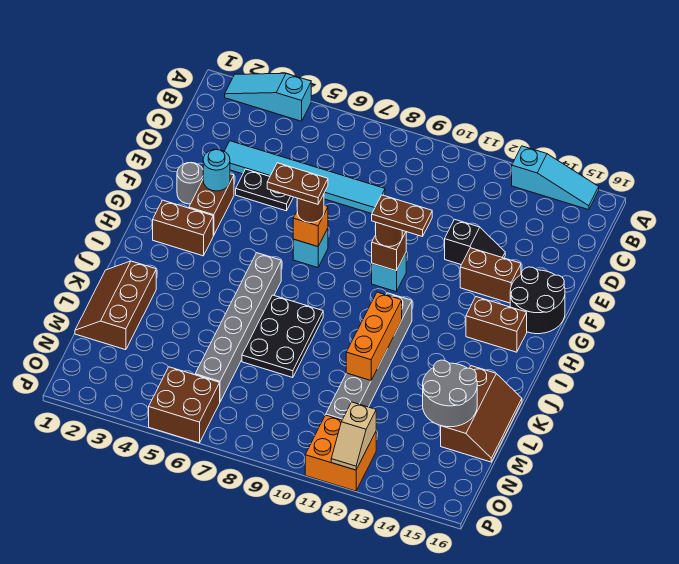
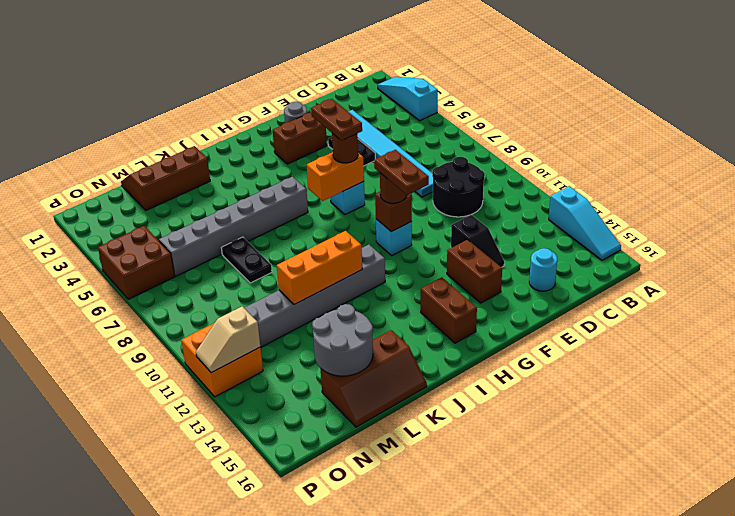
cyan round brick F3 level 2 -> cyan round brick D15 level 1
black round brick F15:G16 level 1 -> black round brick C9:D10 level 1
orange brick G7 level 2 -> orange brick G7:H7 level 2
brown brick H2:H3 level 1 -> none
black plate J7:L8 level 1 -> black plate L7:L8 level 1

